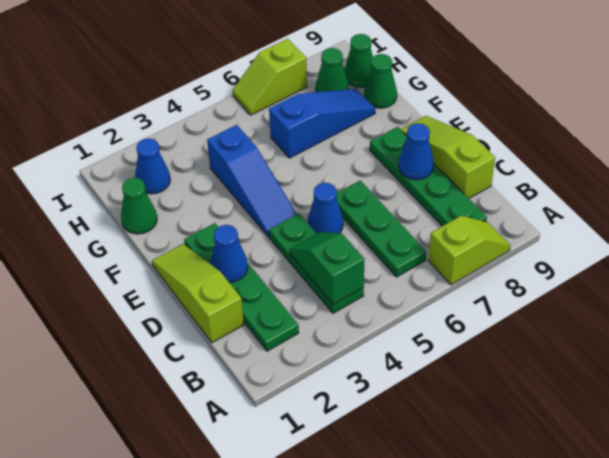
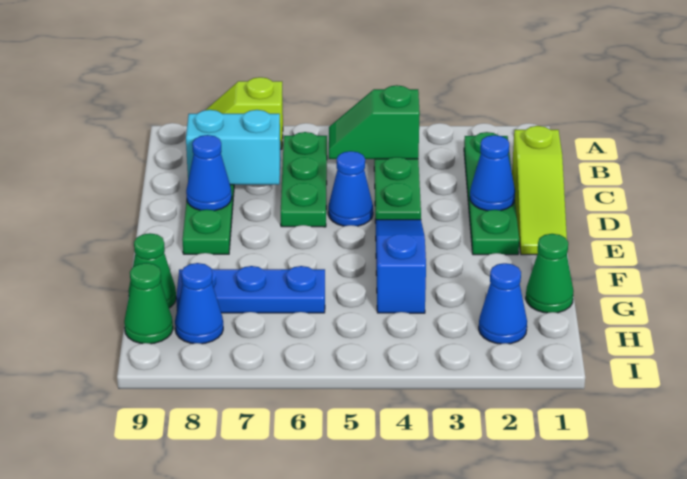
green slope B4:C4 level 2 top B -> green slope B4:B5 level 2 top 4
none -> cyan brick C7:C8 level 2
lime slope C9:E9 level 1 top C -> none
blue slope G6:G8 level 1 top 6 -> blue plate G6:G8 level 1
green cone H8 level 1 -> blue cone H8 level 1
lime slope I6:I7 level 1 top 7 -> none

